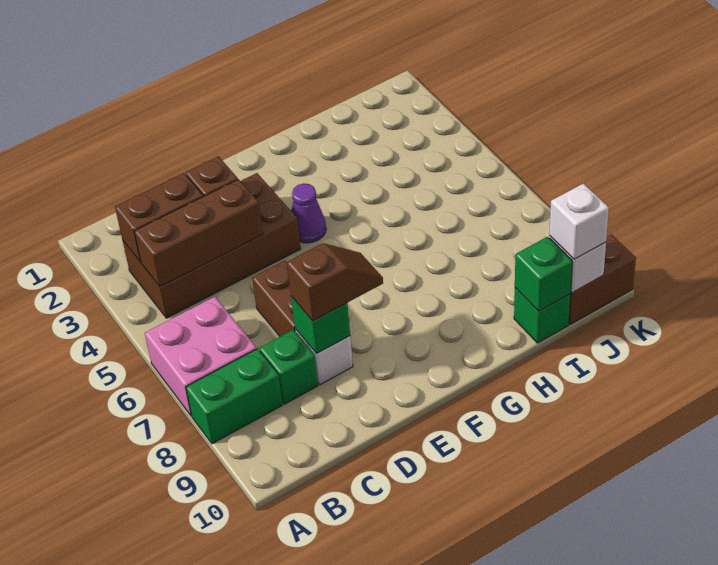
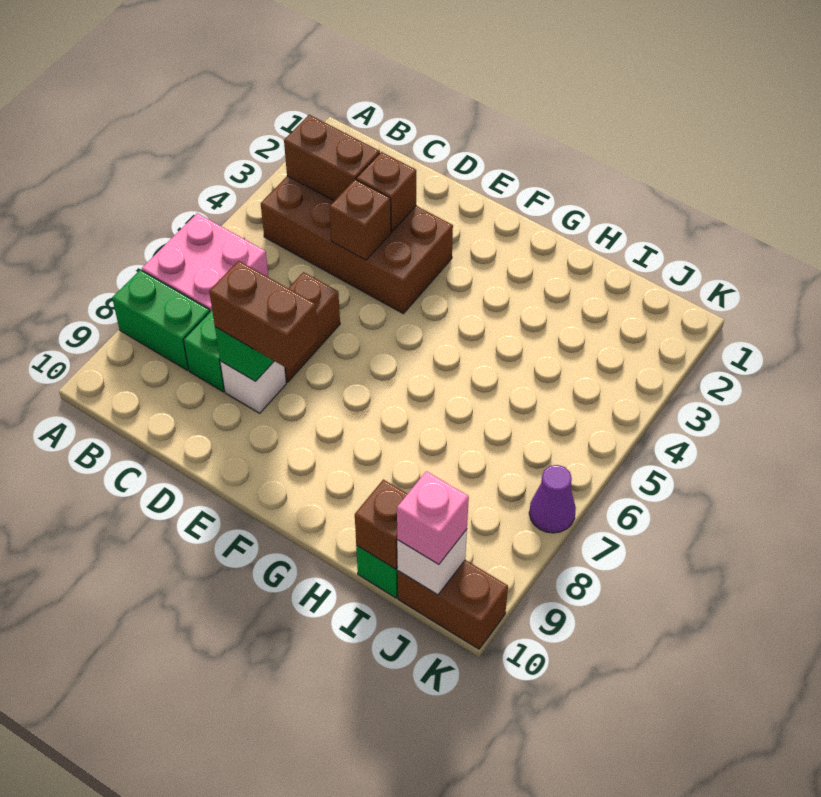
brown brick B4:D4 level 2 -> brown brick D4 level 2
brown slope D8:E8 level 3 top D -> brown brick D8:E8 level 3
purple cone F4 level 1 -> purple cone K7 level 1
green brick I10 level 2 -> brown brick I10 level 2
white brick J10 level 3 -> pink brick J10 level 3

